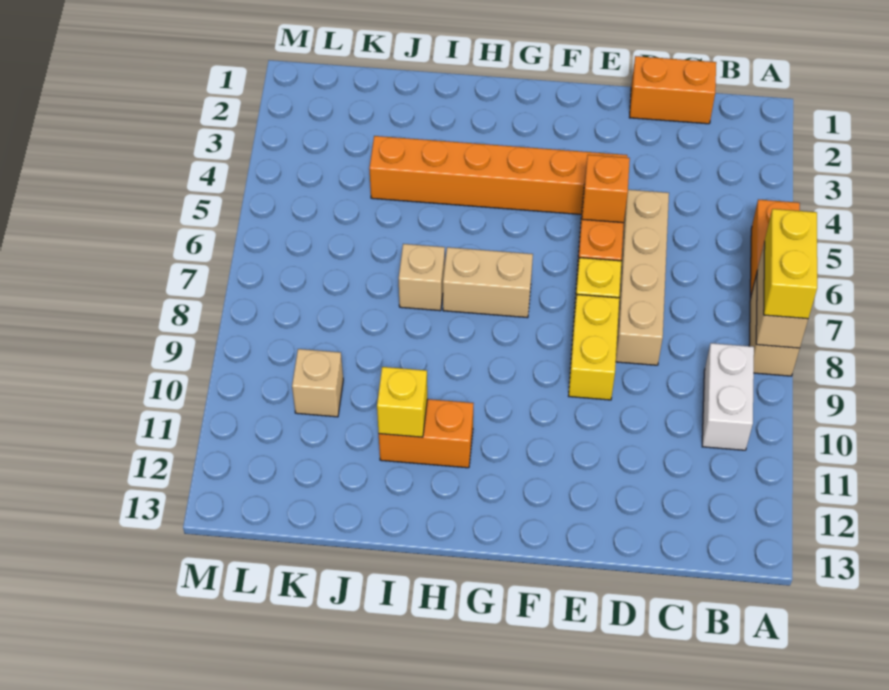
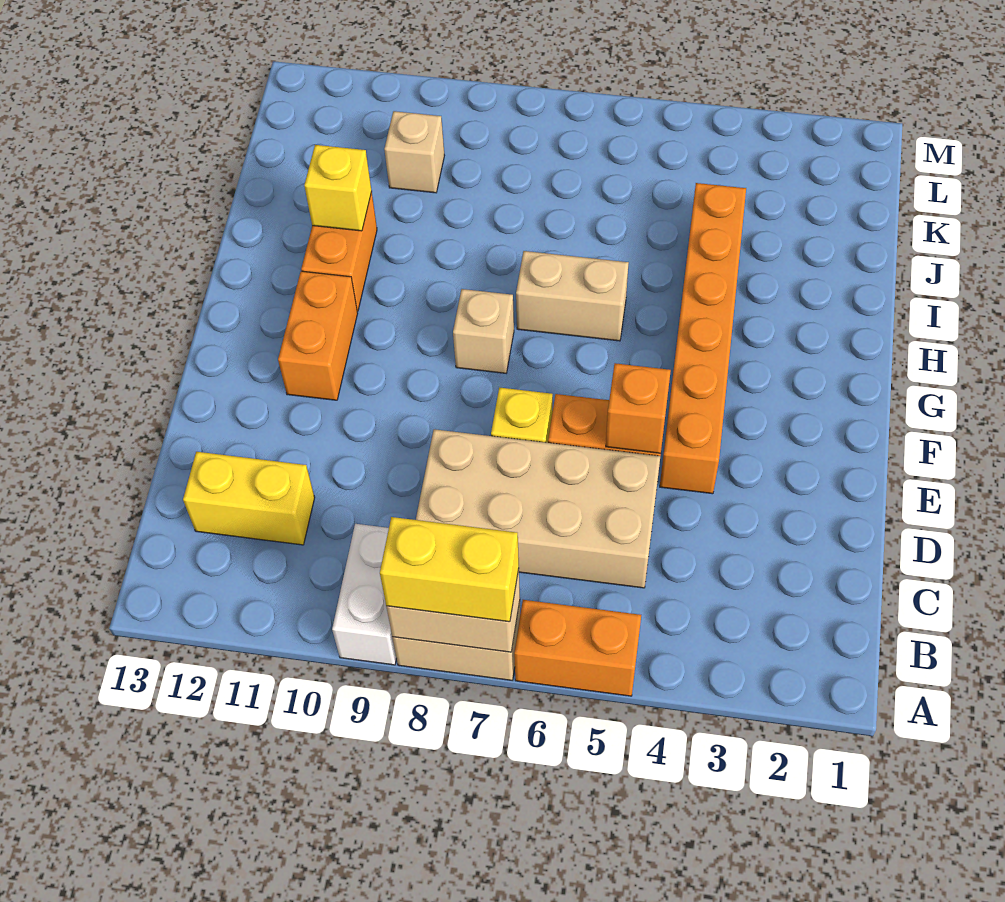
white brick B9:B10 level 1 -> white brick A9:B9 level 1
orange brick C1:D1 level 1 -> orange brick F11:G11 level 1
tan brick D5:D8 level 1 -> tan brick C5:D8 level 1
yellow brick E8:E9 level 1 -> yellow brick C11:C12 level 1
tan brick G7:H7 level 1 -> tan brick H6:H7 level 1
tan brick I7 level 1 -> tan brick G8 level 1

